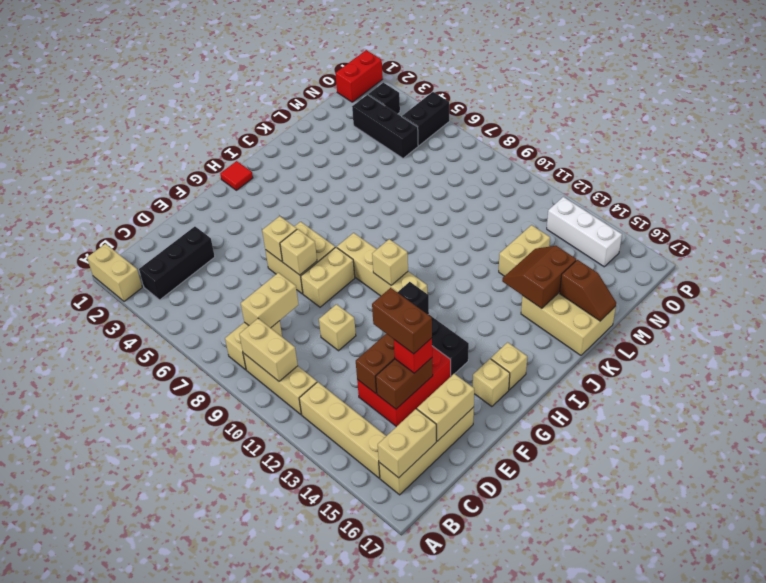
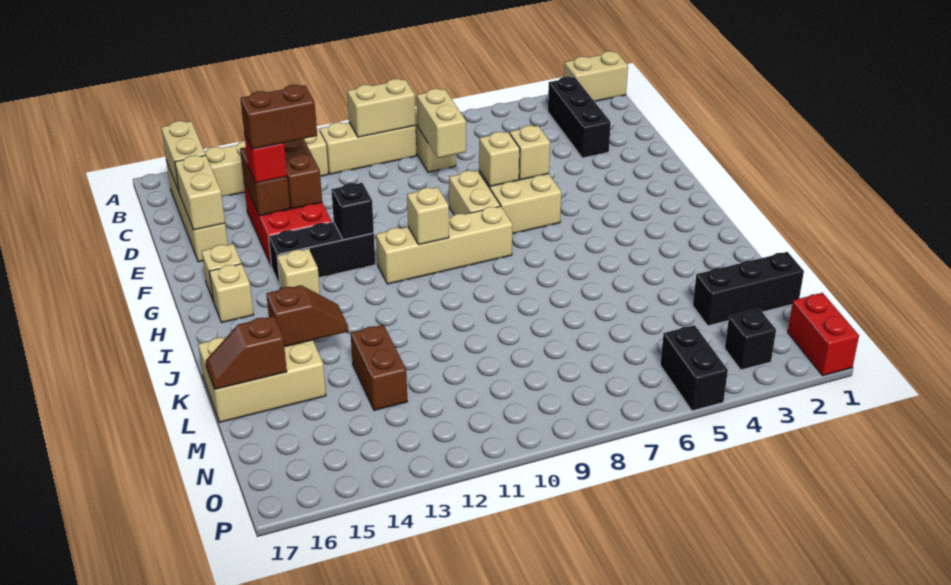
tan brick E10 level 1 -> tan brick H14 level 1
red tile H1 level 1 -> none
brown slope K14:L15 level 2 top 15 -> brown slope K14:K15 level 2 top 15
tan brick L13:M13 level 1 -> brown brick L13:M13 level 1
black brick N3:N5 level 1 -> black brick M1:M3 level 1
white brick O13:O15 level 1 -> none

